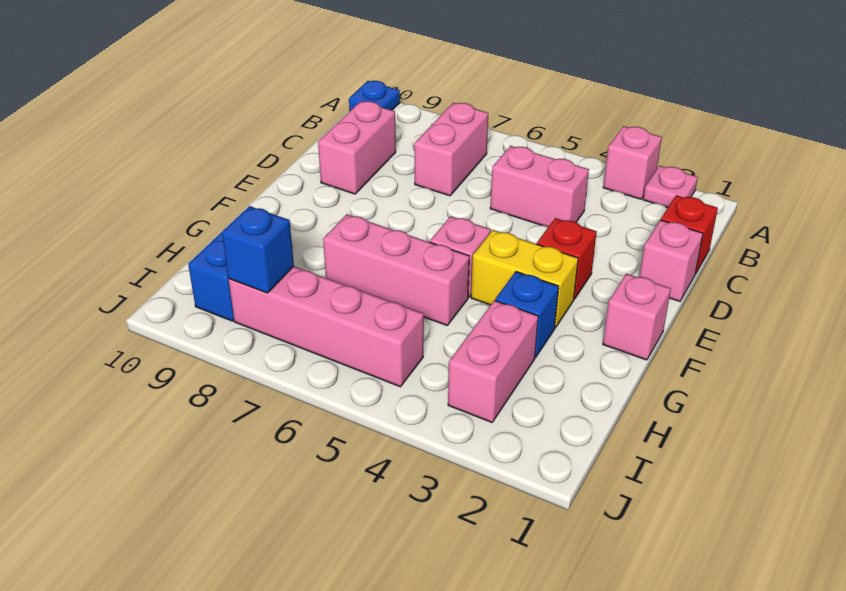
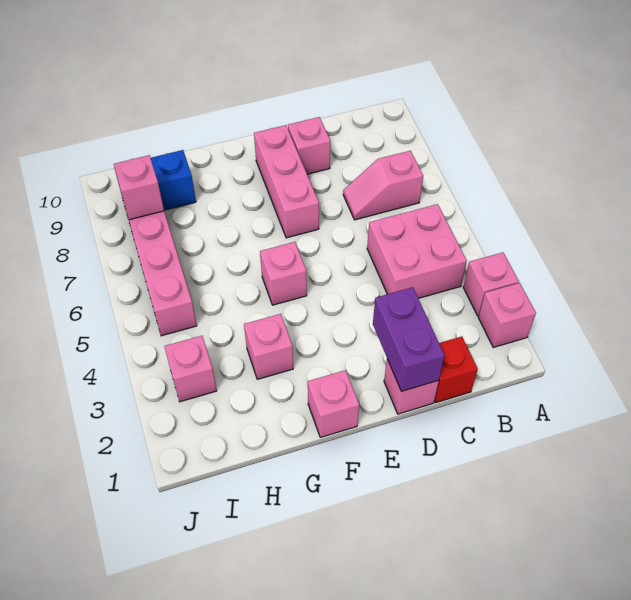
pink plate A2 level 1 -> pink brick A2 level 1
blue plate A10 level 1 -> none
pink brick B7:C7 level 1 -> pink slope B7:C7 level 1 top B
pink brick C4:C5 level 1 -> pink brick B4:C5 level 1
pink brick C9:D9 level 1 -> pink brick D9 level 1
none -> purple brick D1:D2 level 2
red brick E3 level 1 -> none
yellow brick F3:F4 level 1 -> none
blue brick G3 level 1 -> pink brick G3 level 1
pink brick G5:G7 level 1 -> pink brick E7:E9 level 1
pink brick H3:I3 level 1 -> pink brick I3 level 1
blue brick I8 level 2 -> pink brick I8 level 2

